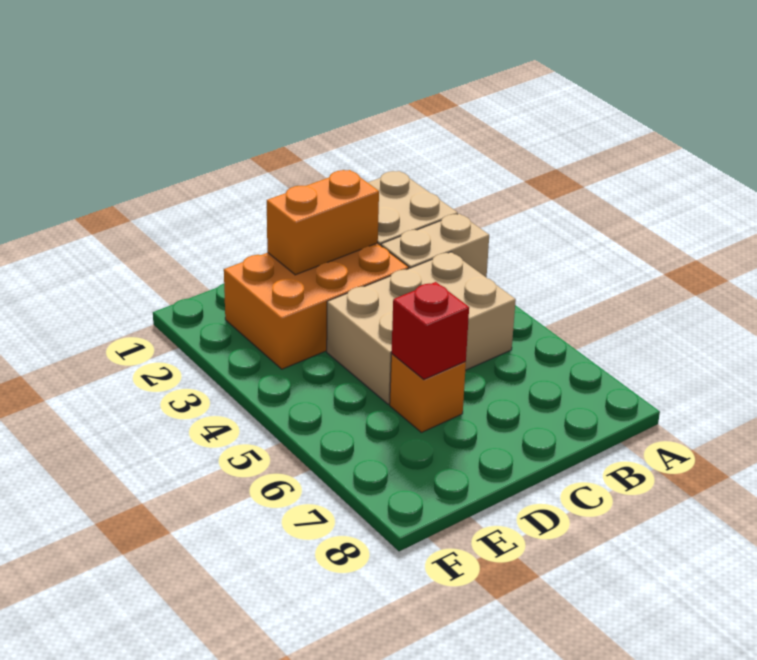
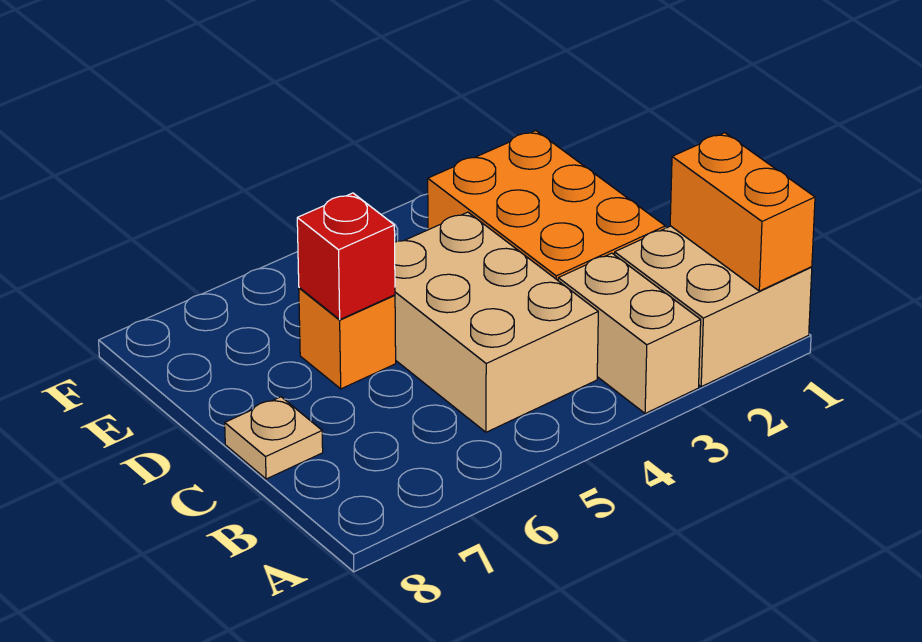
orange brick C2:D2 level 2 -> orange brick A1:B1 level 2
none -> tan plate C8 level 1

